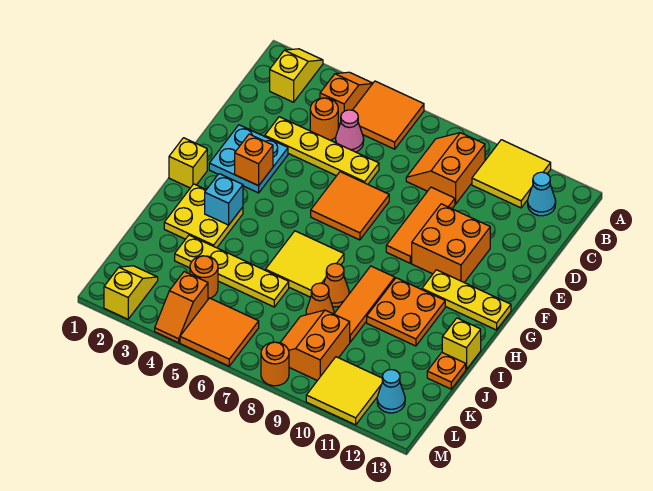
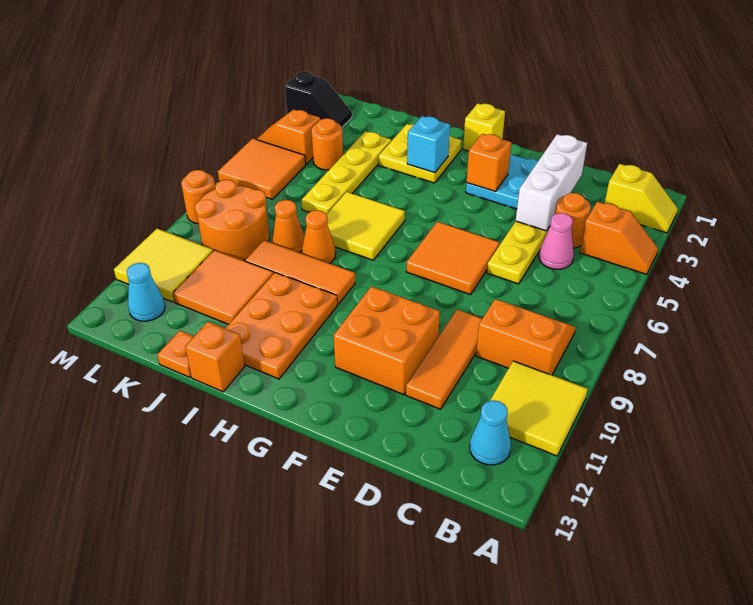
orange tile A5:B6 level 1 -> orange tile J10:K11 level 1
none -> white brick D2:D4 level 2
orange tile D9:F9 level 1 -> orange tile D9:D11 level 1
yellow plate G11:G13 level 1 -> none
orange plate H10:I11 level 1 -> orange plate H10:I12 level 1
yellow brick I13 level 1 -> orange brick I13 level 1
orange slope K8:L9 level 1 top 9 -> orange round brick K8:L9 level 1
yellow slope L2:M2 level 1 top M -> black slope L2:M2 level 1 top M

